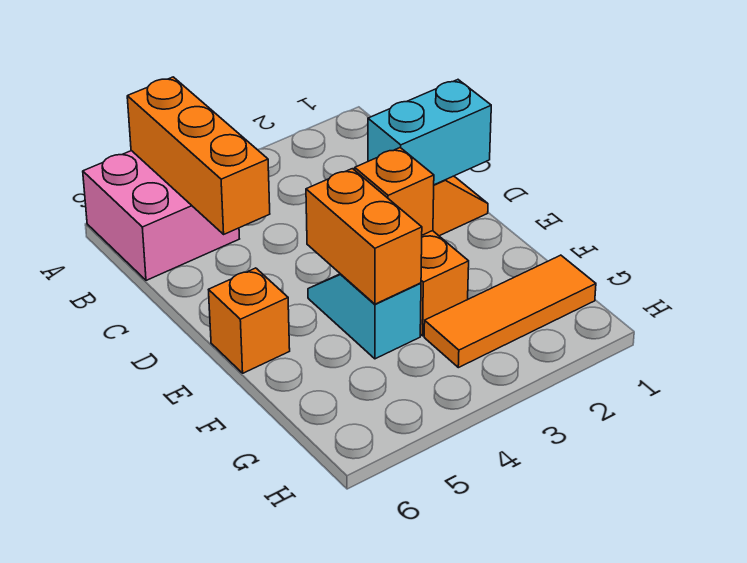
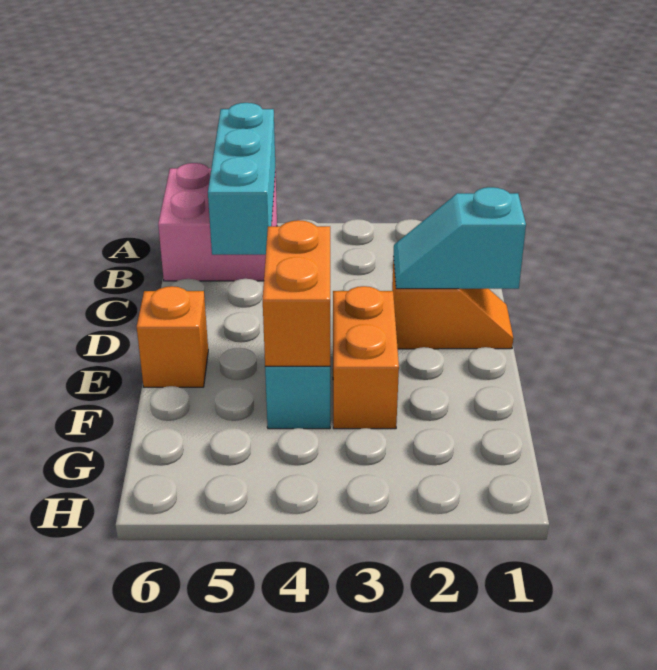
orange brick A5:C5 level 2 -> cyan brick A5:C5 level 2
cyan brick D1:D2 level 2 -> cyan slope D1:D2 level 2 top 1
orange brick E3 level 2 -> none
orange tile G1:G3 level 1 -> none

